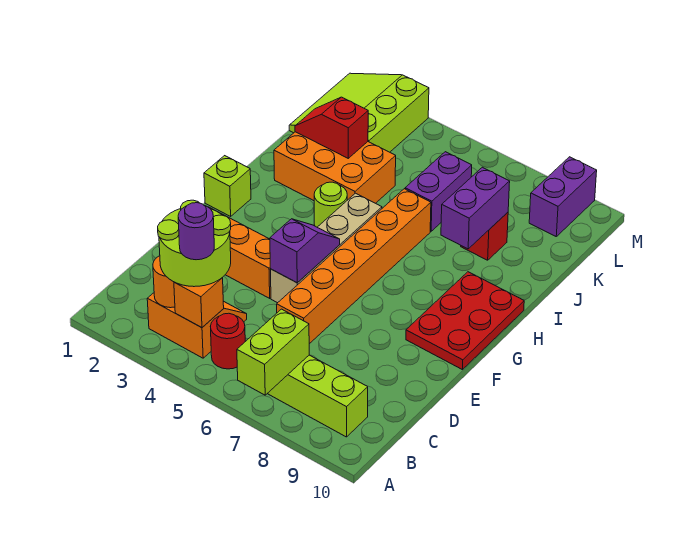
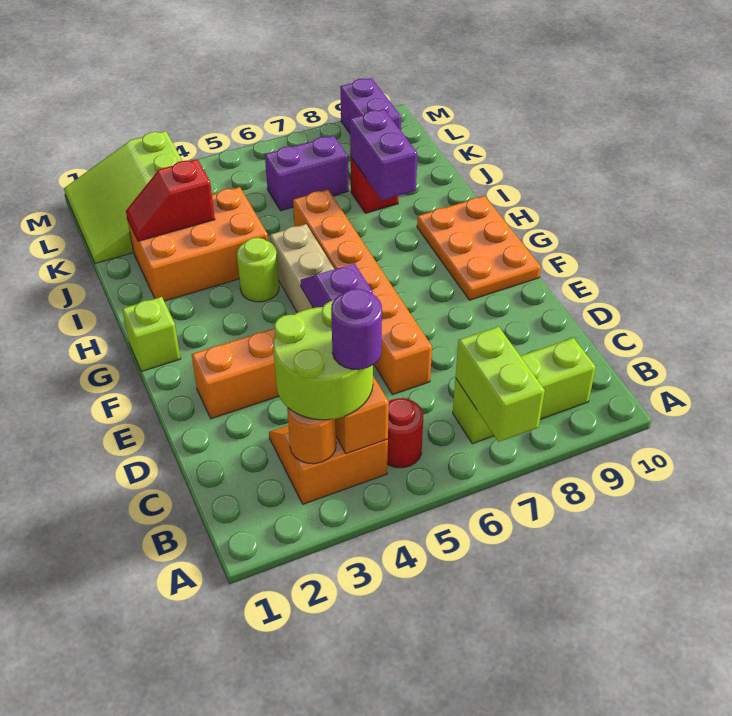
red plate F9:H10 level 1 -> orange plate F9:H10 level 1
purple brick J6:K6 level 1 -> purple brick K6:K7 level 1

